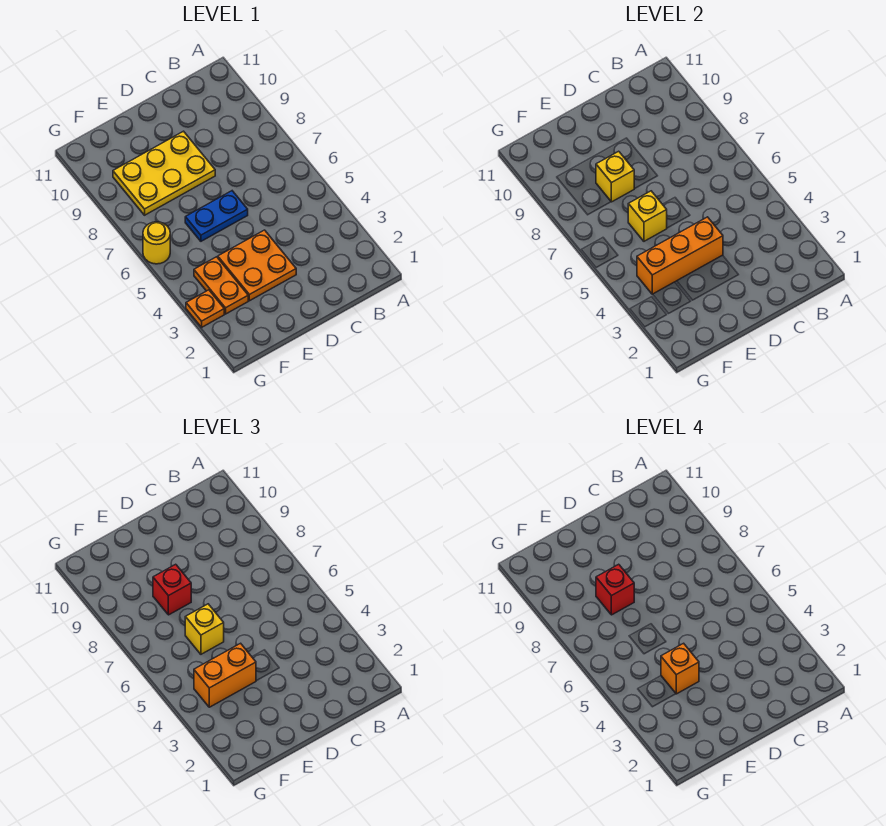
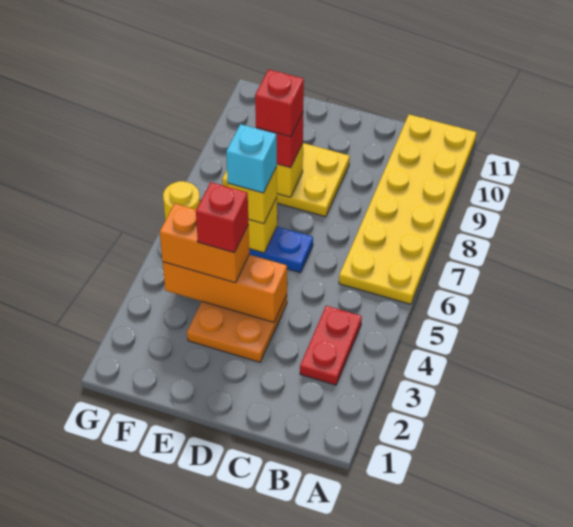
none -> yellow plate A6:B11 level 1
none -> red plate B3:B4 level 1
orange brick E4 level 4 -> red brick E4 level 4
none -> cyan brick E6 level 4
orange plate F3:F4 level 1 -> none
orange plate G3 level 1 -> none

